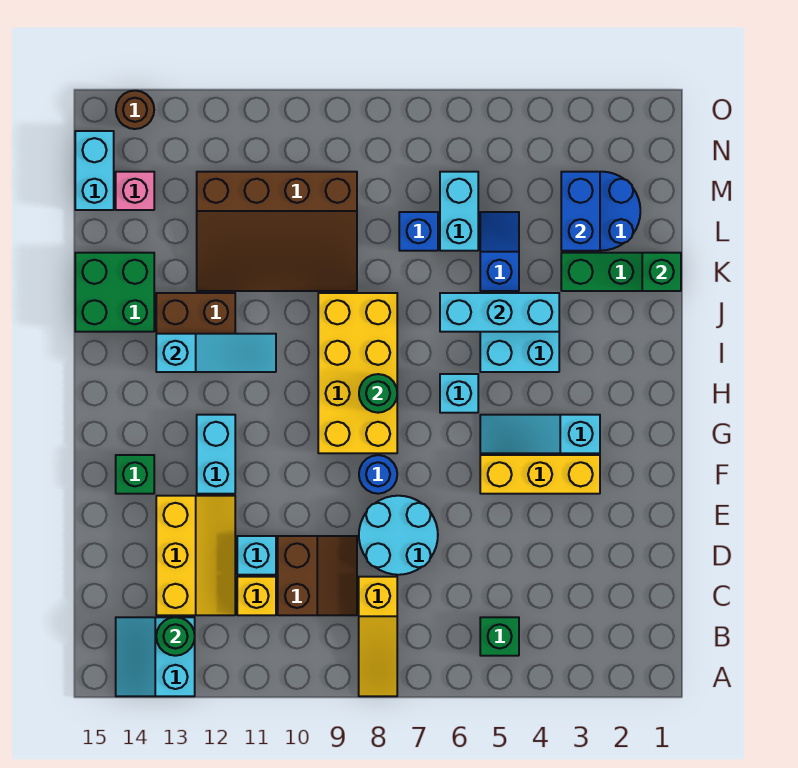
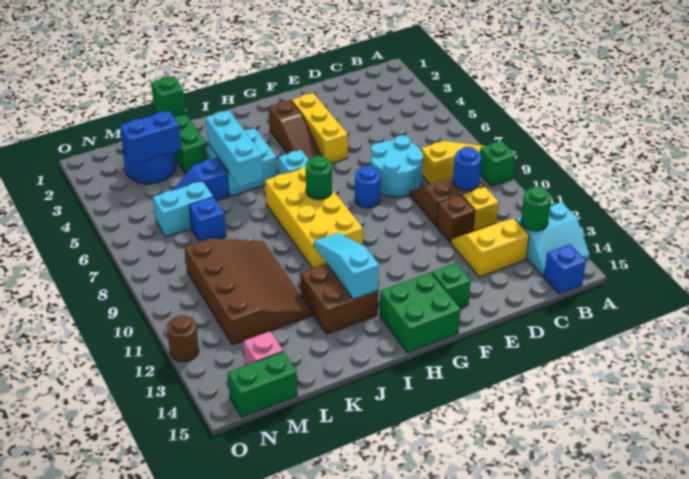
green brick B5 level 1 -> green brick A9 level 1
none -> blue brick B15 level 1
none -> blue round brick C10 level 2
yellow slope C12:E13 level 1 top 13 -> yellow slope C12:D13 level 1 top 13
cyan brick D11 level 1 -> brown brick D11 level 1
cyan brick F12:G12 level 1 -> none
cyan slope G3:G5 level 1 top 3 -> brown slope G3:G5 level 1 top 3
yellow brick G8:J9 level 1 -> yellow brick H7:I10 level 1
green brick J14:K15 level 1 -> green brick G14:H15 level 1
cyan brick M15:N15 level 1 -> green brick M15:N15 level 1
brown round brick O14 level 1 -> brown round brick O12 level 1

